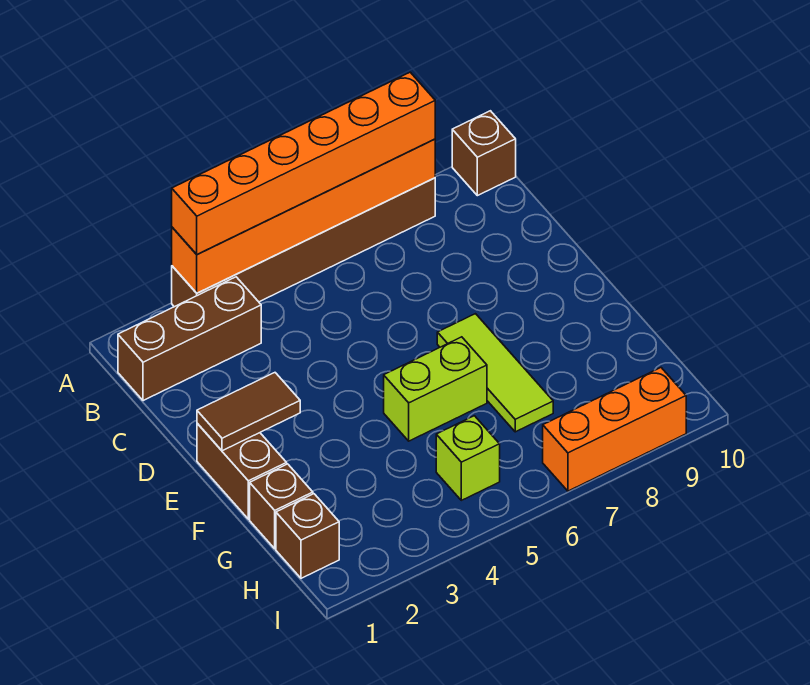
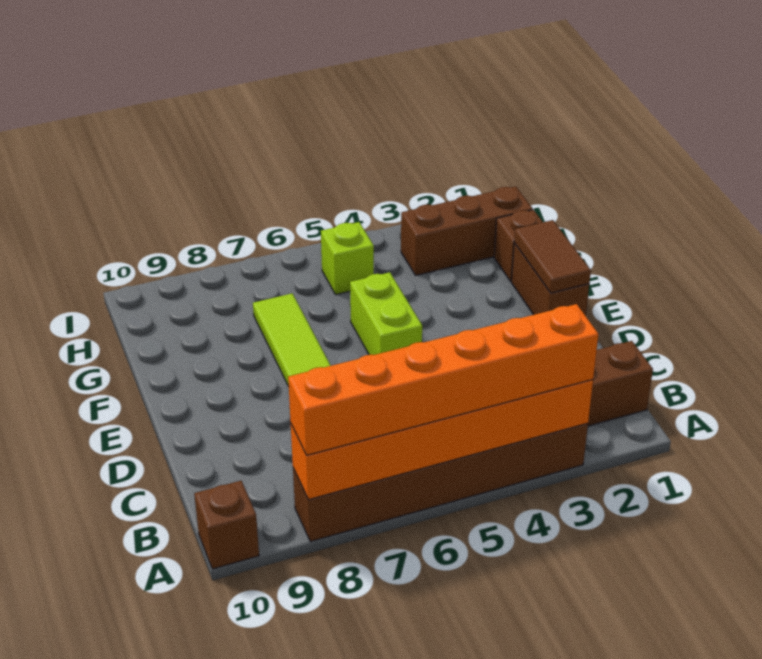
brown tile E1:E2 level 2 -> brown tile E1:F1 level 2
lime brick F5:F6 level 1 -> lime brick E5:F5 level 1
brown brick H1 level 1 -> brown brick H1:H3 level 1
orange brick I7:I9 level 1 -> none

